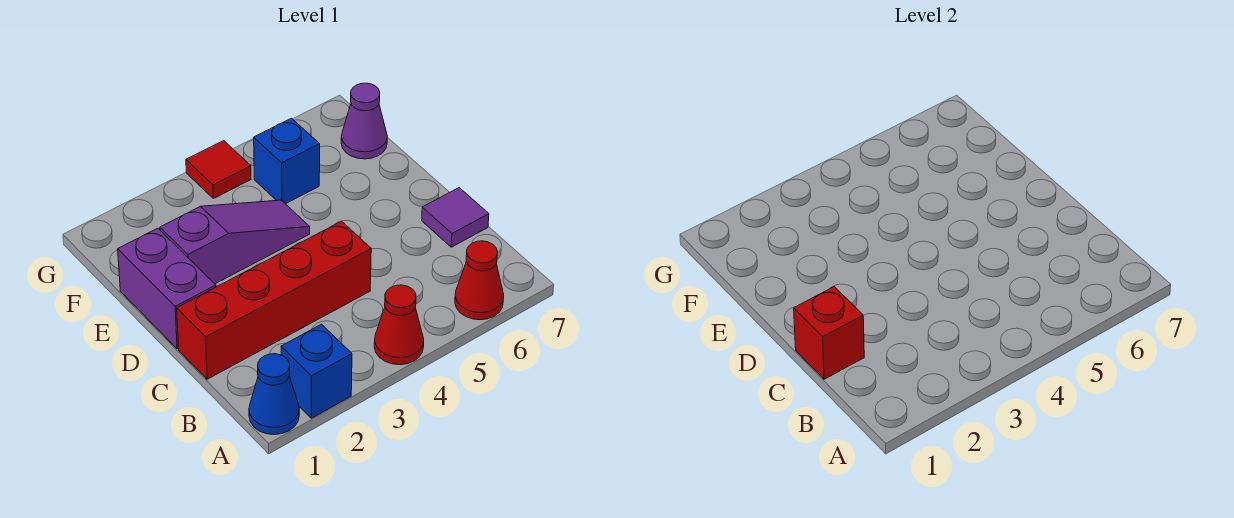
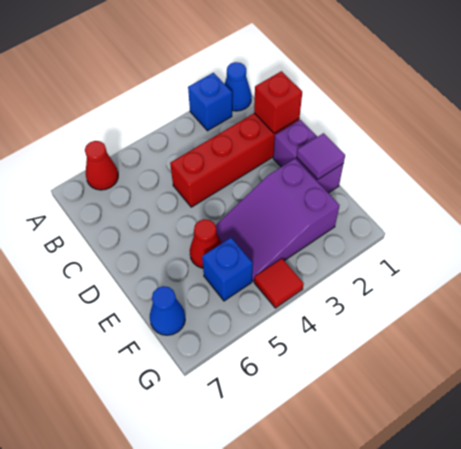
red cone A4 level 1 -> red cone E5 level 1
purple tile C7 level 1 -> purple tile E1 level 2
purple slope E2:E4 level 1 top 2 -> purple slope E2:F4 level 1 top 2
purple cone F7 level 1 -> blue cone F7 level 1

